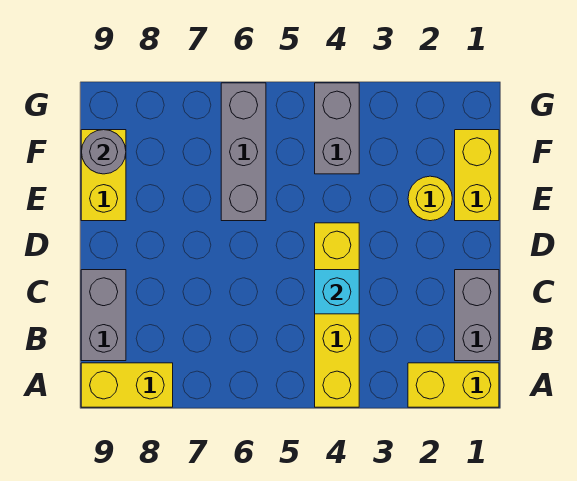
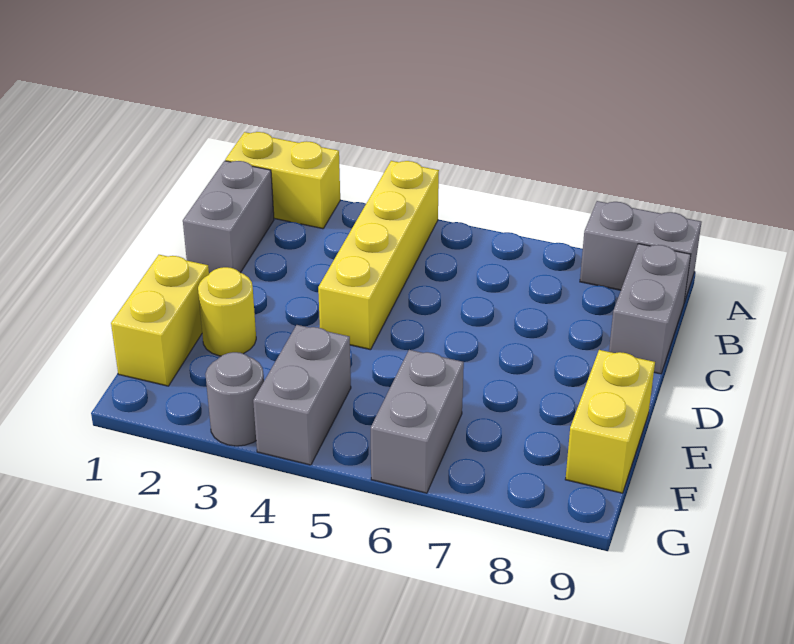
yellow brick A8:A9 level 1 -> grey brick A8:A9 level 1
cyan brick C4 level 2 -> none
grey brick E6:G6 level 1 -> grey brick F6:G6 level 1
grey round brick F9 level 2 -> grey round brick G3 level 1

